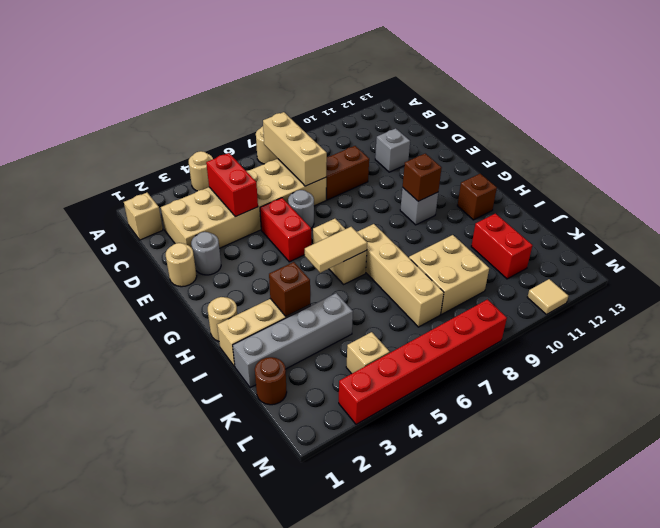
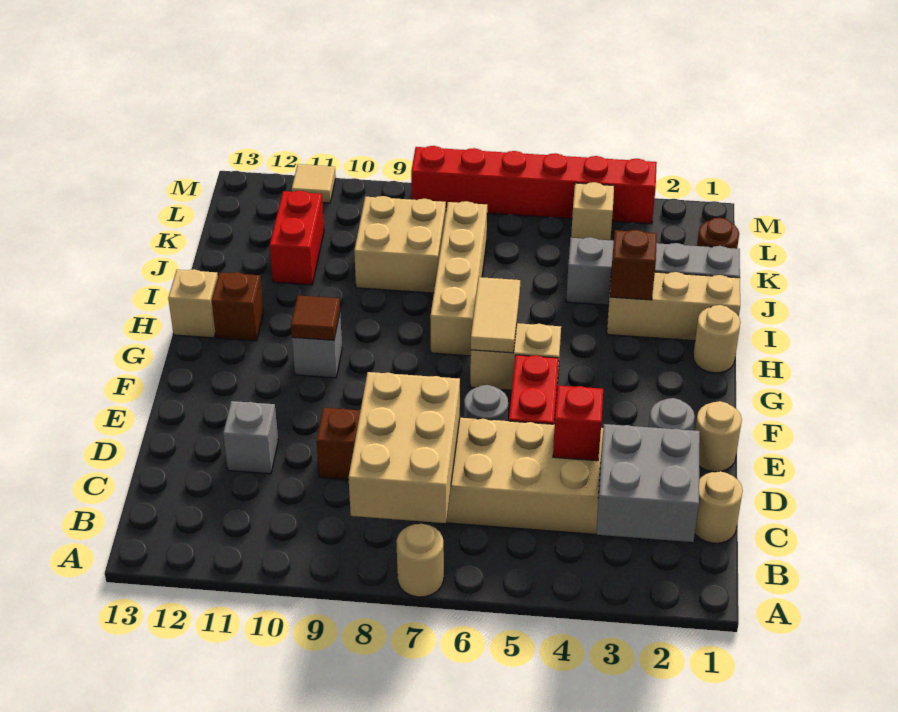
tan round brick A4 level 1 -> tan round brick C1 level 1
tan brick B1 level 1 -> tan brick H13 level 1
none -> grey brick B2:C3 level 2
tan brick B7:D7 level 2 -> tan brick B7:D8 level 2
red brick C4:D4 level 2 -> red brick D4 level 2
tan brick G6:H6 level 1 -> tan brick G5:G6 level 1
brown brick G10 level 2 -> brown tile G10 level 2
tan tile H5:H6 level 2 -> tan tile G6:H6 level 2

